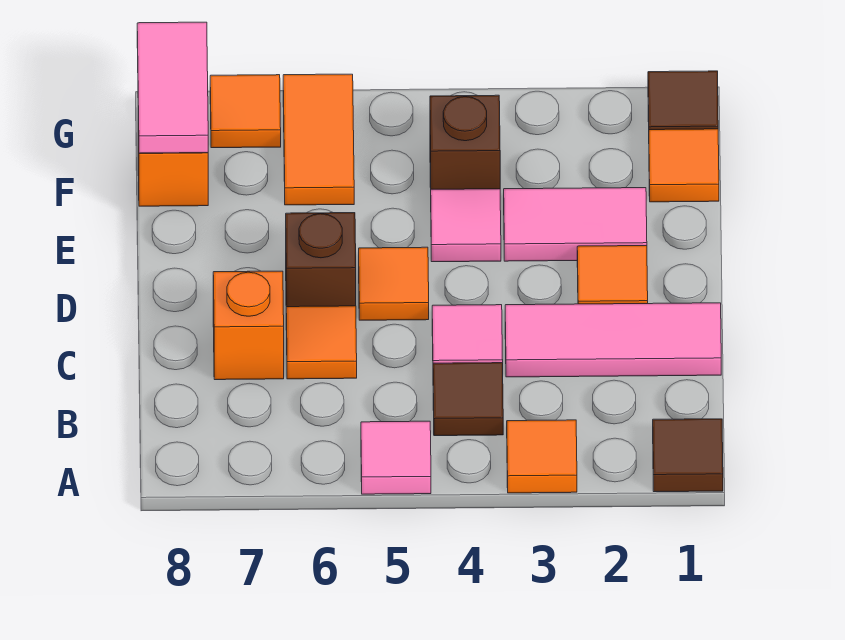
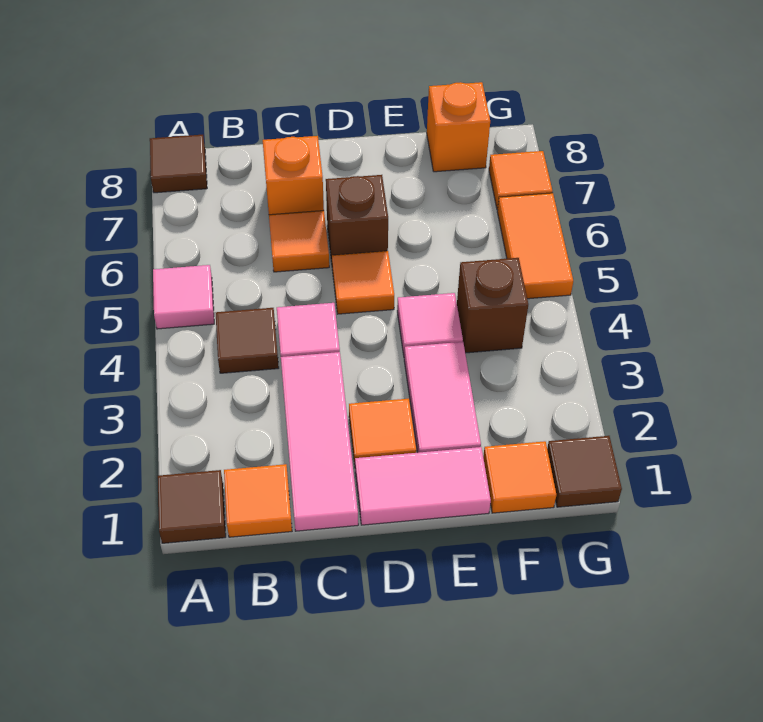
orange tile A3 level 1 -> orange tile B1 level 1
none -> brown tile A8 level 1
orange tile F6:G6 level 1 -> orange tile G5:G6 level 1
pink tile F8:G8 level 2 -> pink tile D1:E1 level 1

